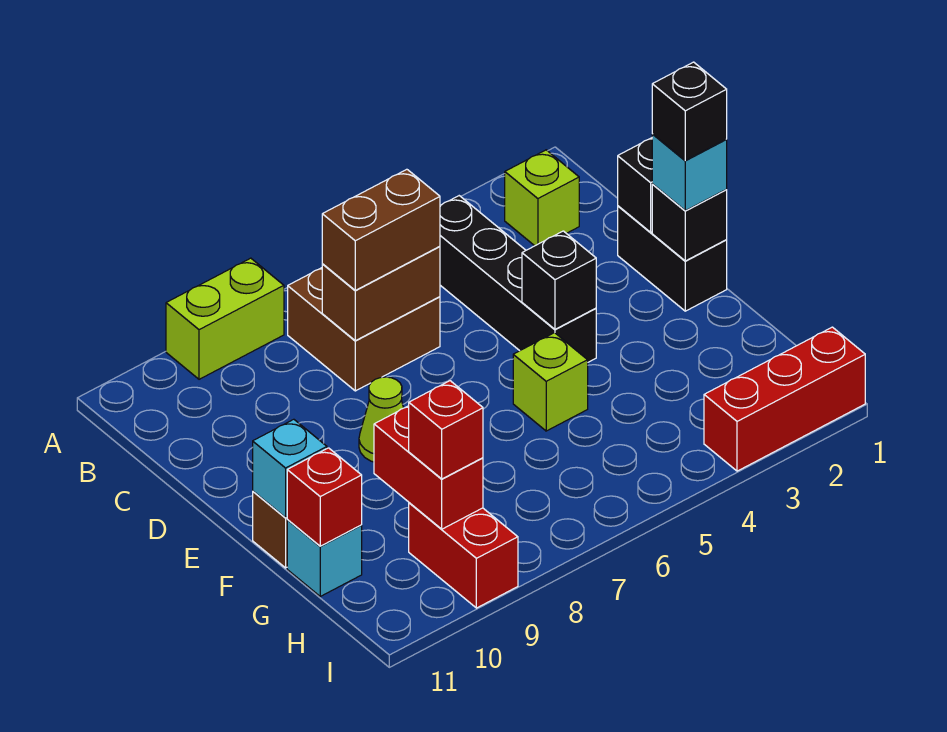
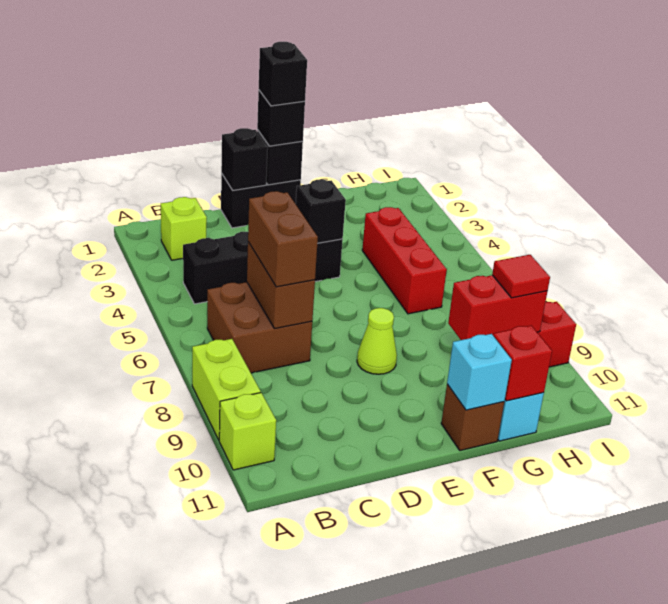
cyan brick E1 level 3 -> black brick E1 level 3
lime brick F5 level 1 -> lime brick A10 level 1
red brick H9 level 3 -> red tile H9 level 3
red brick I1:I3 level 1 -> red brick G4:G6 level 1

